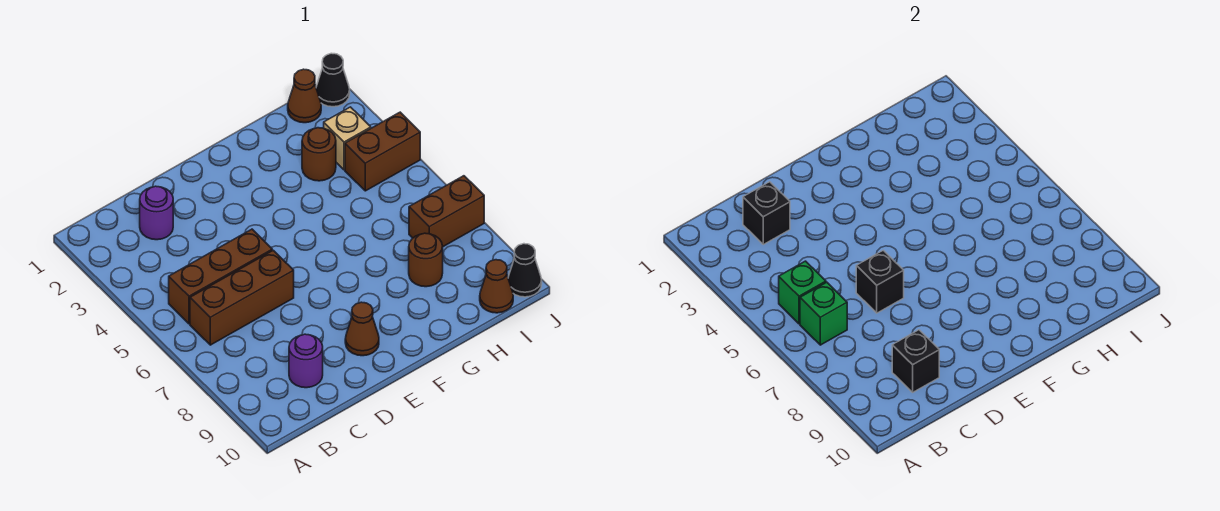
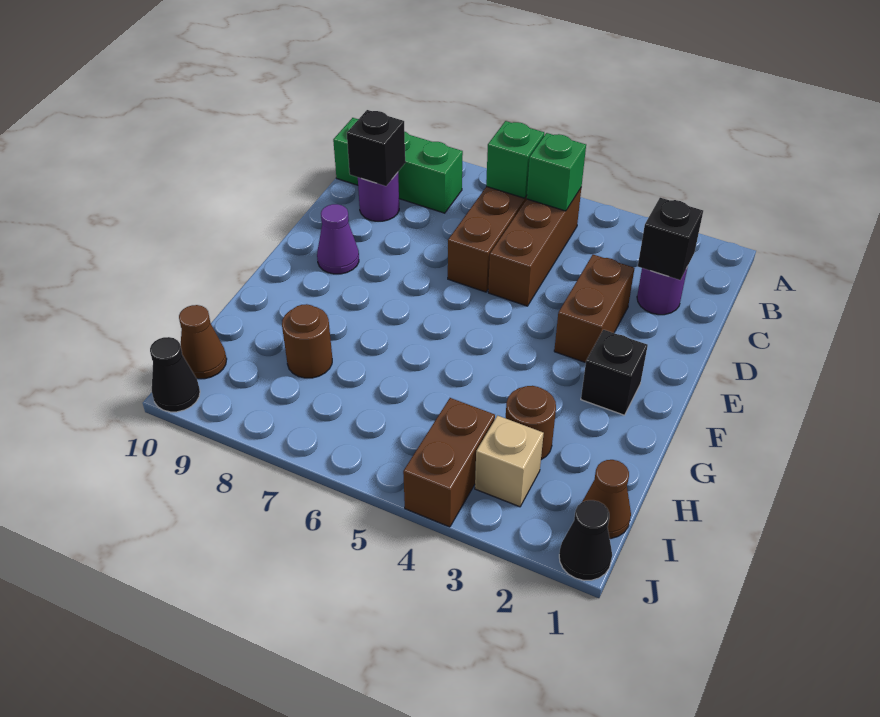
none -> green brick B8:B10 level 1
black brick D6 level 2 -> black brick F2 level 1
brown cone E9 level 1 -> purple cone E9 level 1
brown brick I7:J7 level 1 -> brown brick D3:E3 level 1

